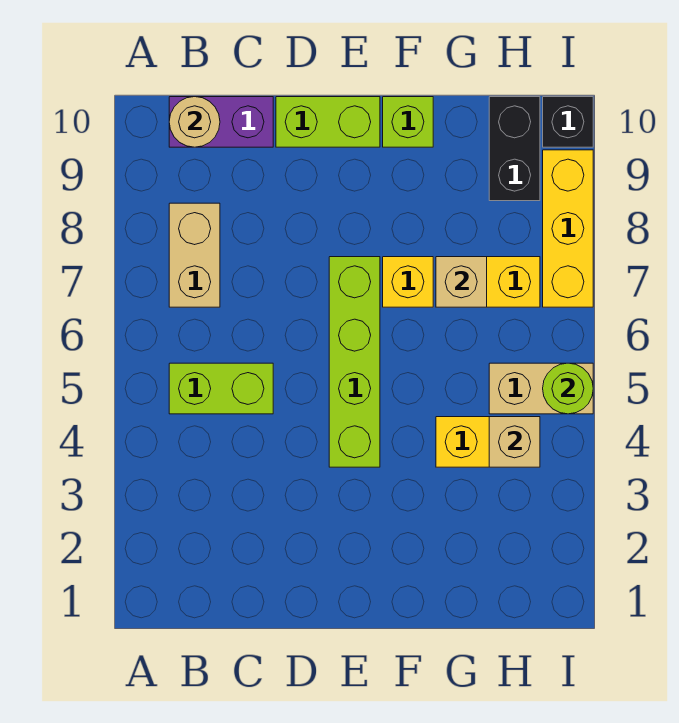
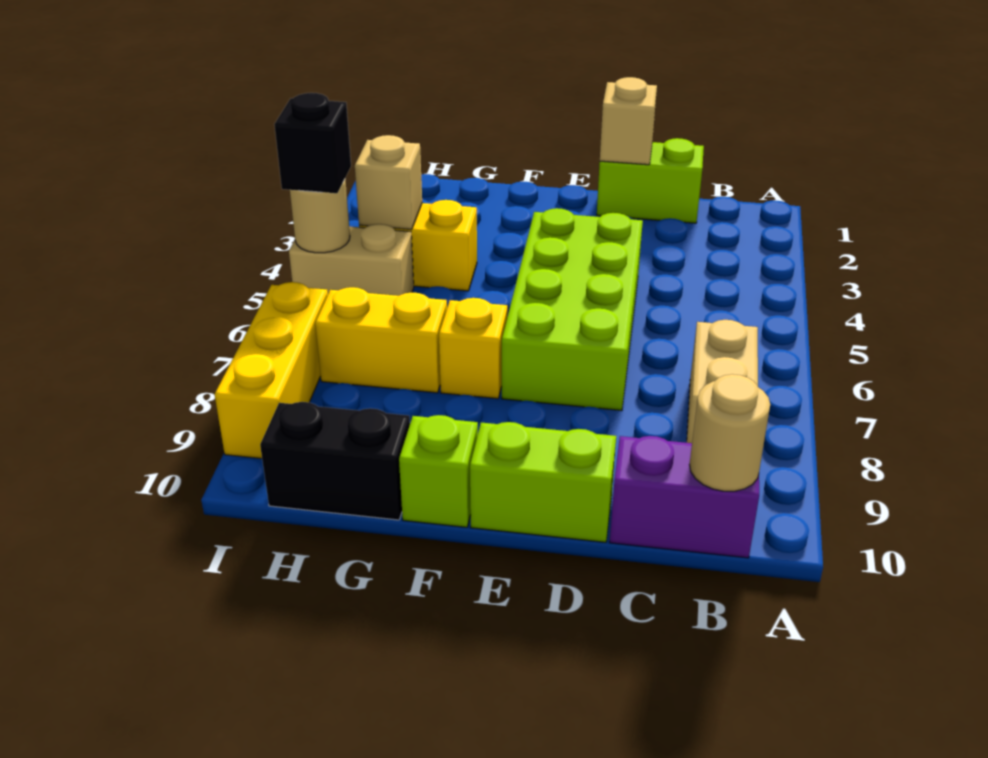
lime brick B5:C5 level 1 -> lime brick C1:D1 level 1
lime brick E4:E7 level 1 -> lime brick D4:E7 level 1
tan brick G7 level 2 -> tan brick D1 level 2
black brick H9:H10 level 1 -> black brick G10:H10 level 1
lime round brick I5 level 2 -> tan round brick I5 level 2
black brick I10 level 1 -> black brick I5 level 3

